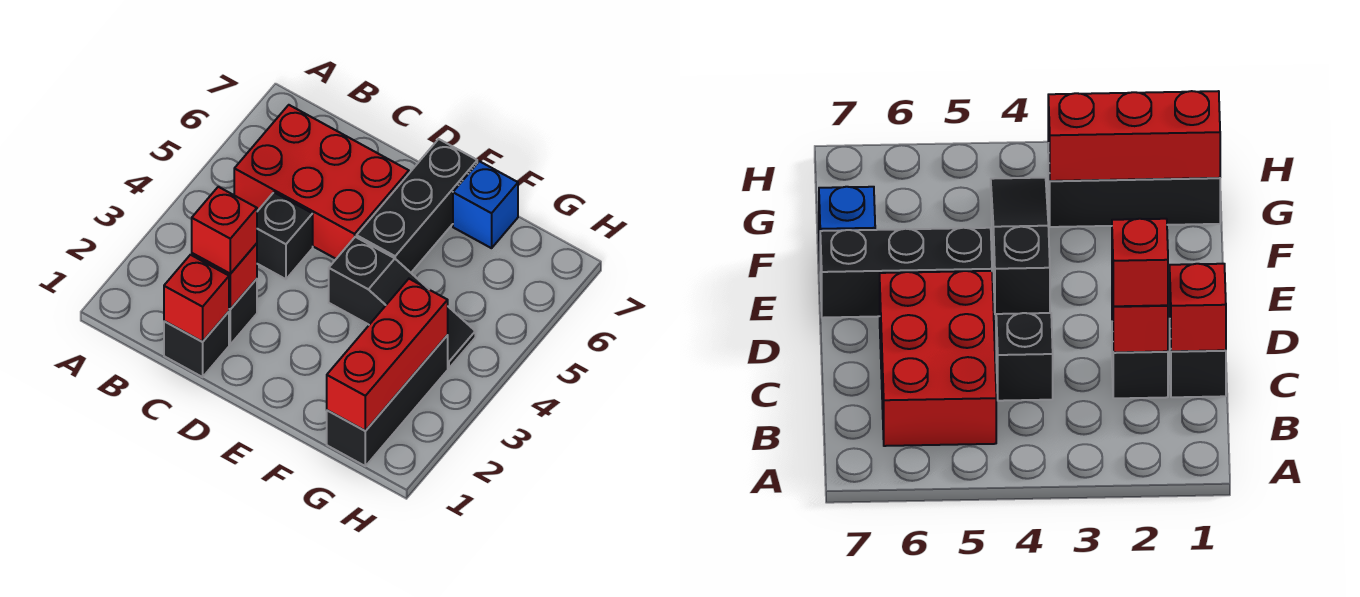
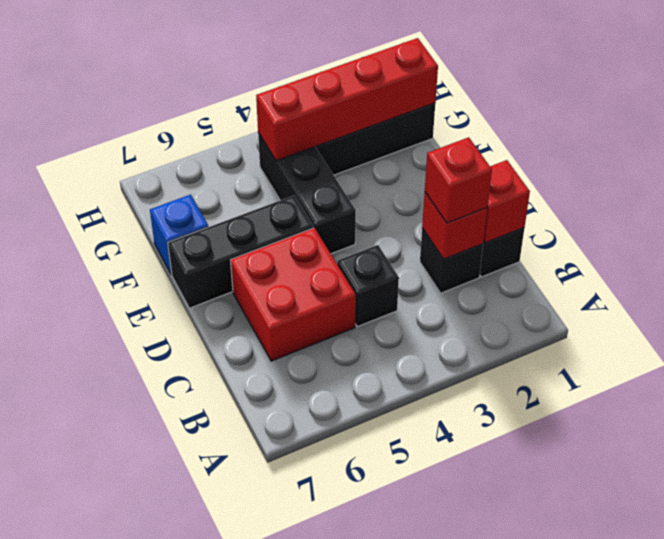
red brick B5:D6 level 1 -> red brick C5:D6 level 1
black slope E4:G4 level 1 top E -> black brick E4:G4 level 1
red brick G1:G3 level 2 -> red brick G1:G4 level 2

